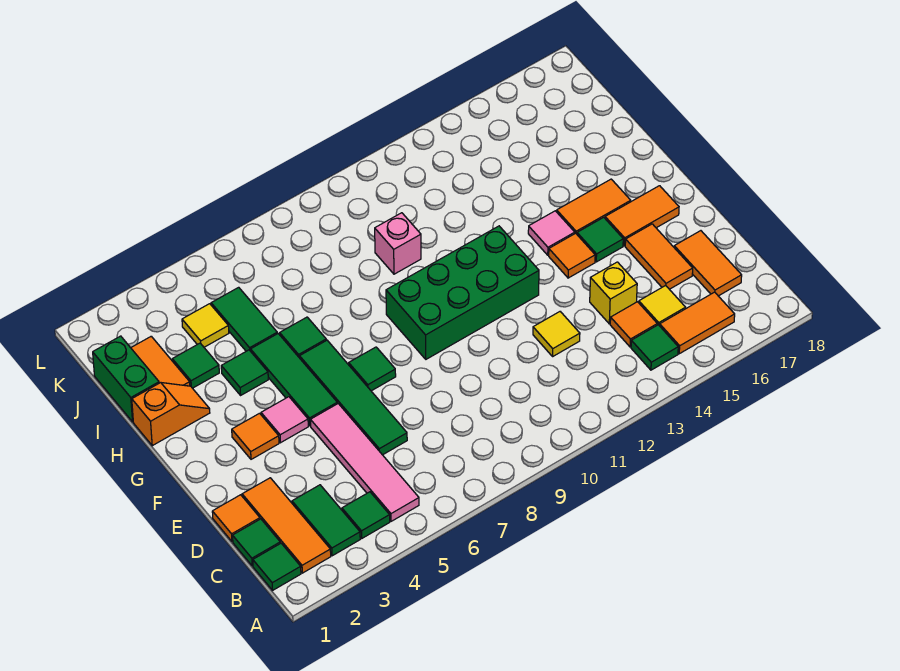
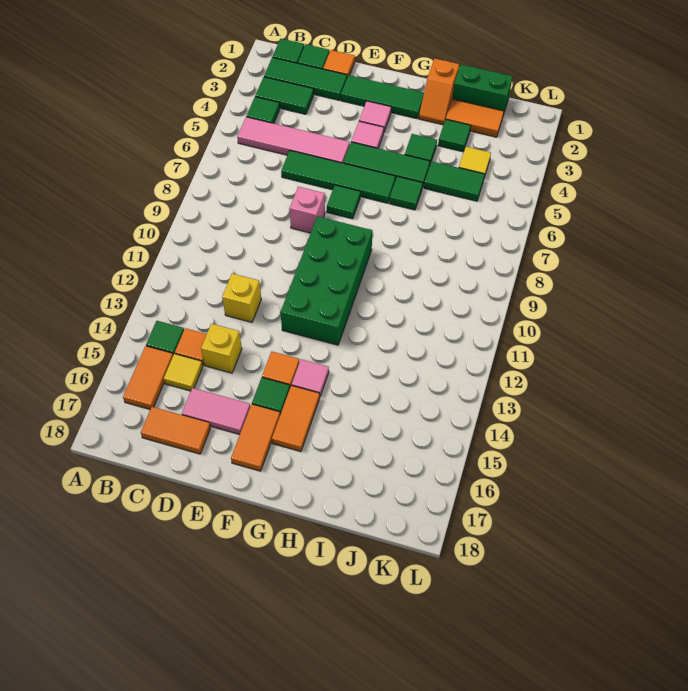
orange tile B2:D2 level 1 -> green tile B2:D2 level 1
yellow tile D12 level 1 -> yellow brick D12 level 1
orange tile D16:E16 level 1 -> pink tile D16:E16 level 1
none -> green tile E2:G2 level 1
orange tile F3 level 1 -> pink tile F3 level 1
pink brick I10 level 1 -> pink brick E8 level 1

